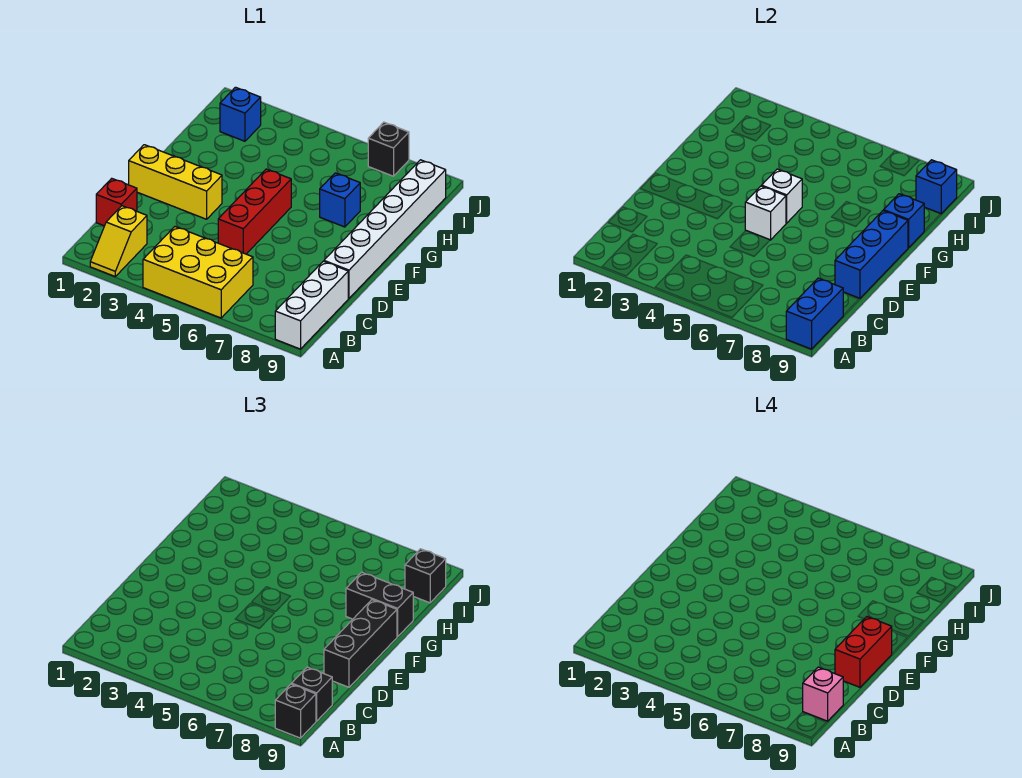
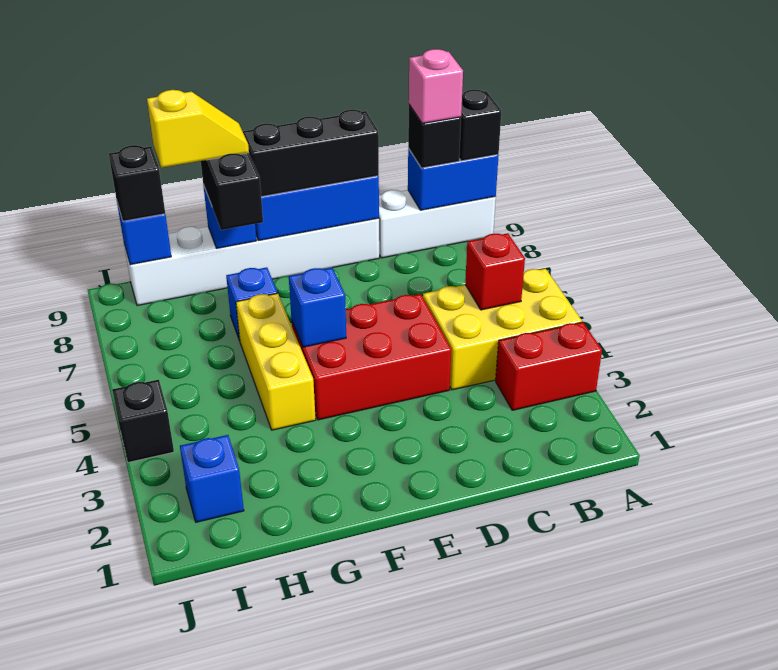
yellow slope A2:B2 level 1 top B -> yellow slope G9:H9 level 4 top H
yellow brick A4:B6 level 1 -> yellow brick A4:C5 level 1
red brick C1 level 1 -> red brick B5 level 2
red brick D5:F5 level 1 -> red brick D4:F5 level 1
red brick D9:E9 level 4 -> red brick A3:B3 level 1
yellow brick E1:E3 level 1 -> yellow brick G4:G6 level 1
white brick E5 level 2 -> none
white brick F5 level 2 -> blue brick F5 level 2
black brick J7 level 1 -> black brick J4 level 1

